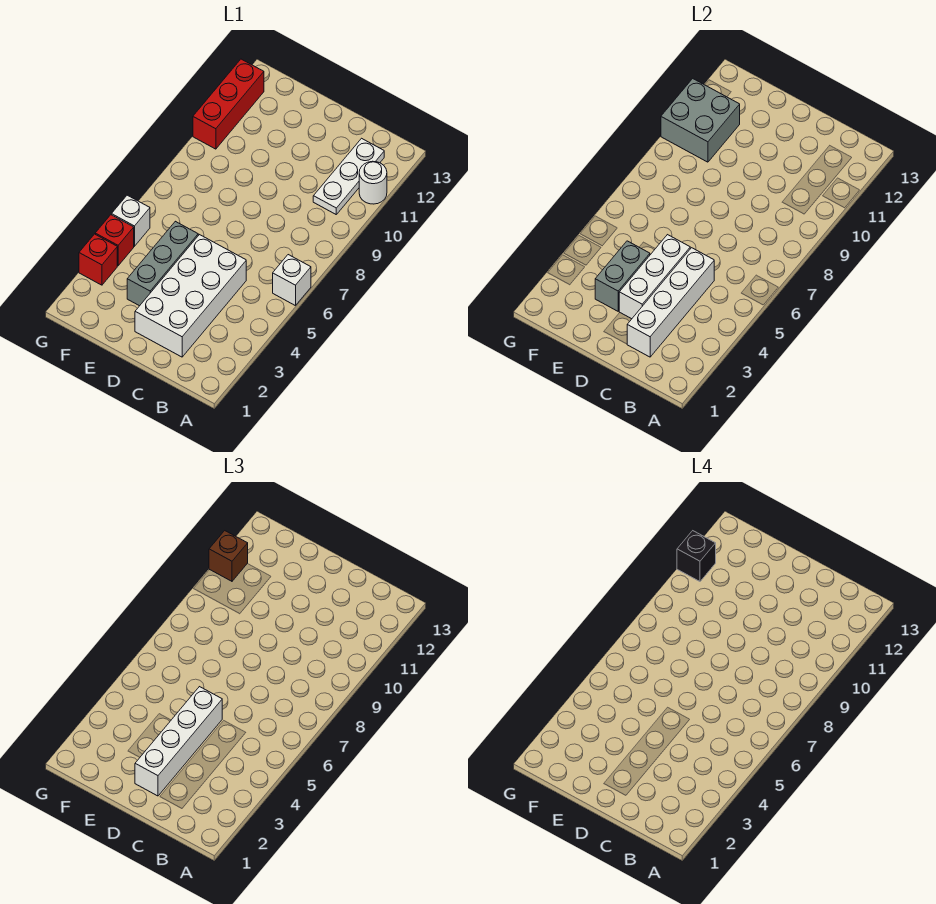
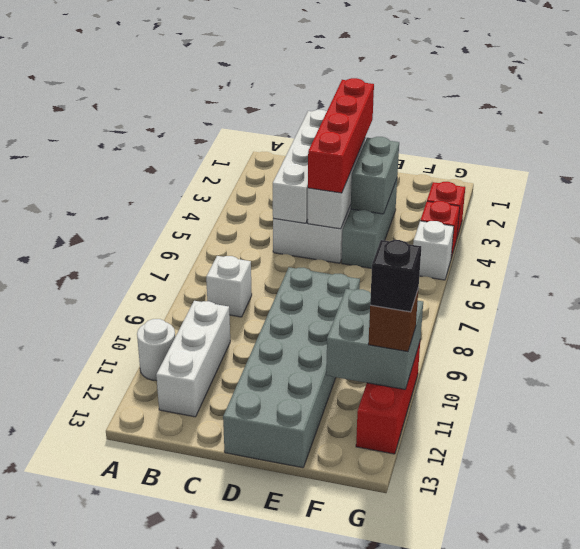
white brick A6 level 1 -> white brick B8 level 1
white plate B10:B12 level 1 -> white brick B10:B12 level 1
white brick D2:D5 level 3 -> red brick D2:D5 level 3
none -> grey brick D8:E13 level 1

